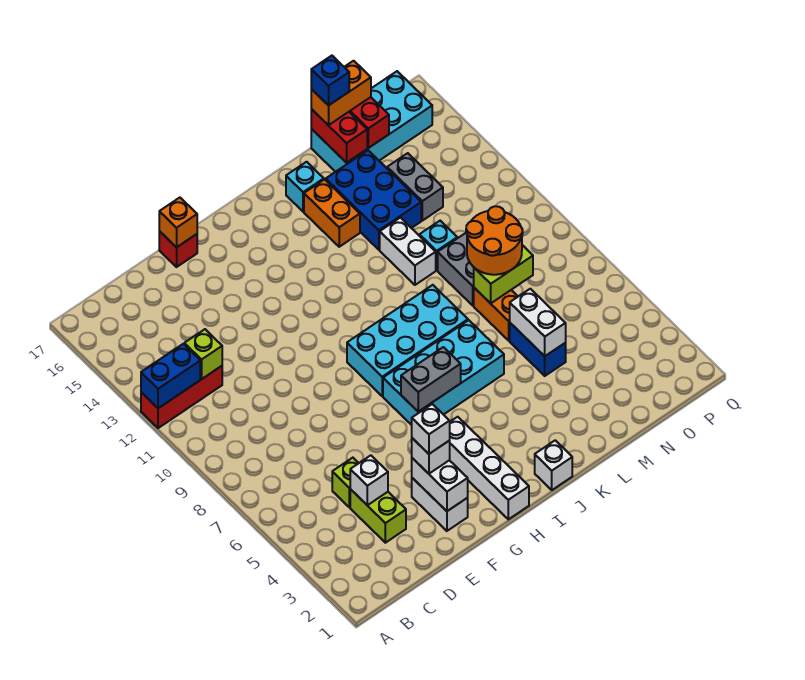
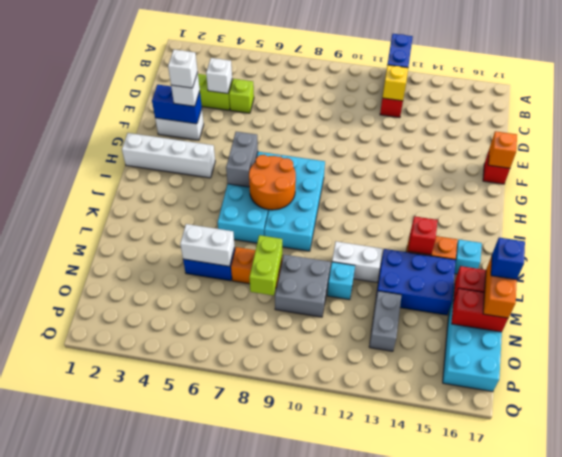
lime brick C12 level 2 -> yellow brick C12 level 2
white brick F2:F3 level 2 -> blue brick F2:F3 level 2
white brick J1 level 1 -> none
none -> red brick K14 level 2
orange round brick M8:N9 level 3 -> orange round brick I7:J8 level 2
grey brick N13:N14 level 1 -> grey brick N13:O13 level 1

